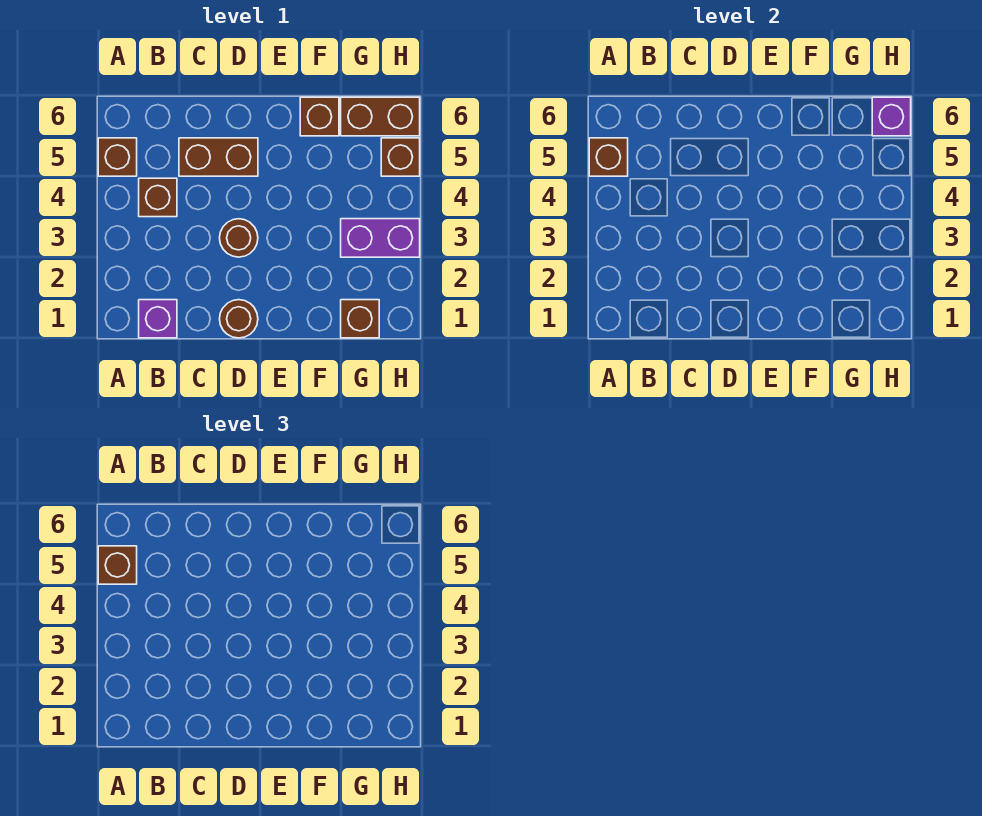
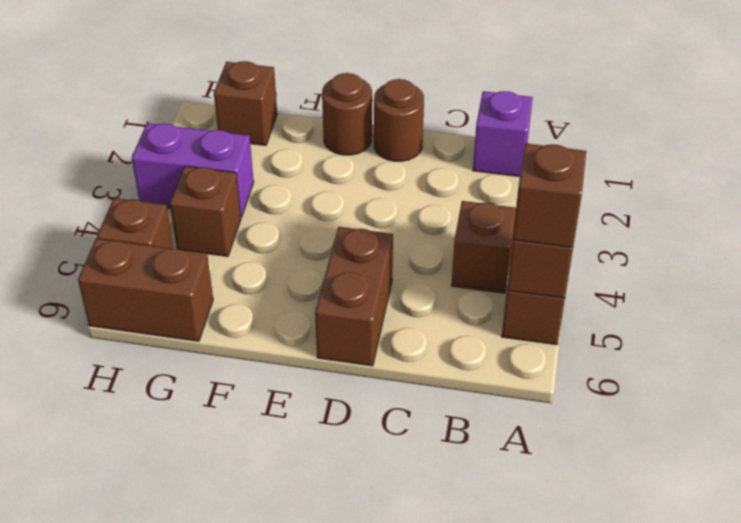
brown brick C5:D5 level 1 -> brown brick D5:D6 level 1
brown round brick D3 level 1 -> brown round brick E1 level 1
brown brick F6 level 1 -> brown brick G4 level 1
purple brick H6 level 2 -> none

